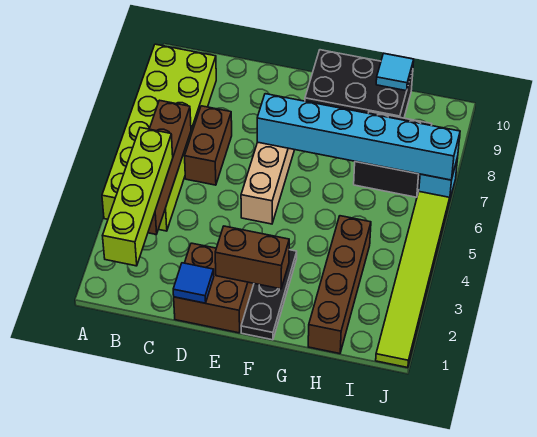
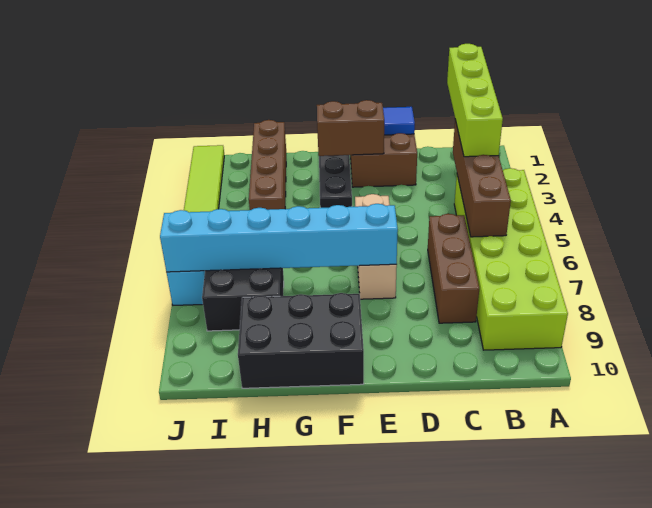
brown brick C6:C7 level 1 -> brown brick C6:C8 level 1
cyan tile H10 level 2 -> none

